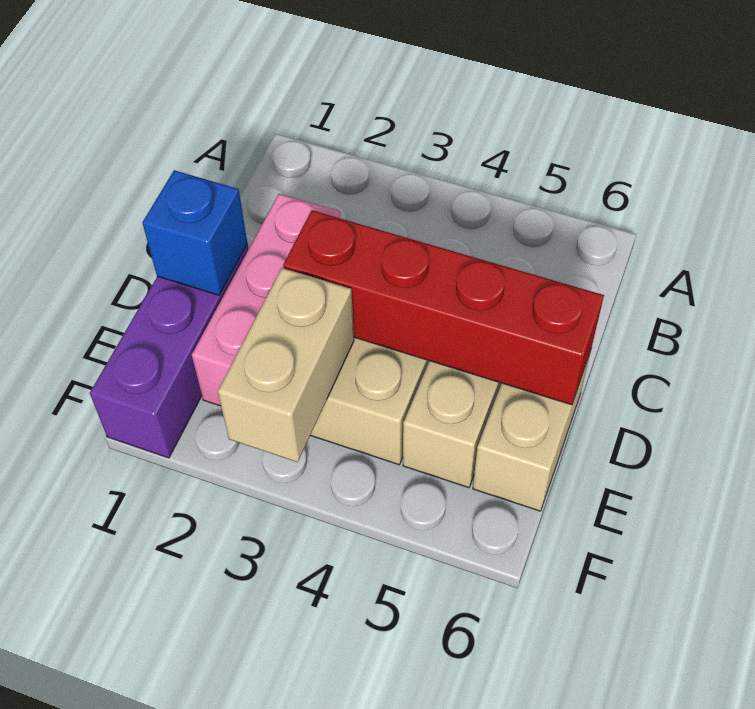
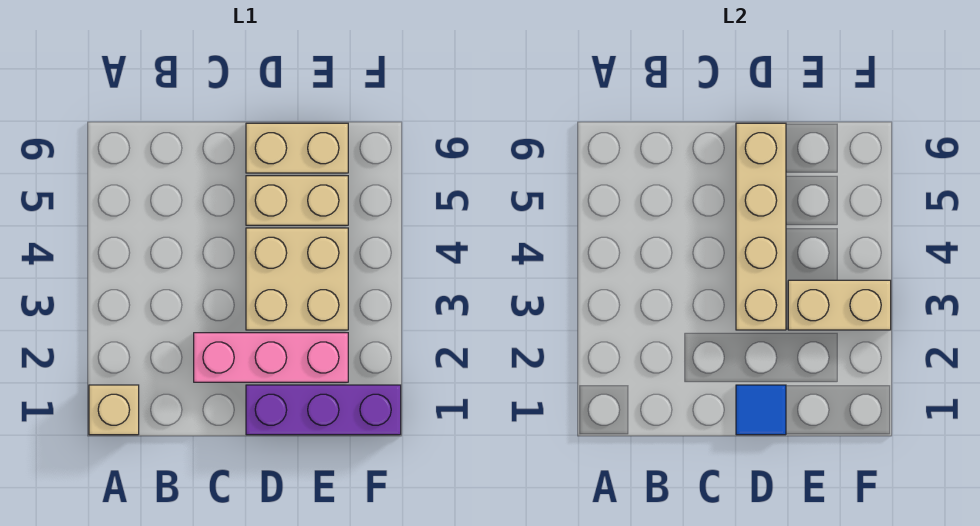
none -> tan brick A1 level 1
blue brick D1 level 2 -> blue tile D1 level 2
red brick D3:D6 level 2 -> tan brick D3:D6 level 2

